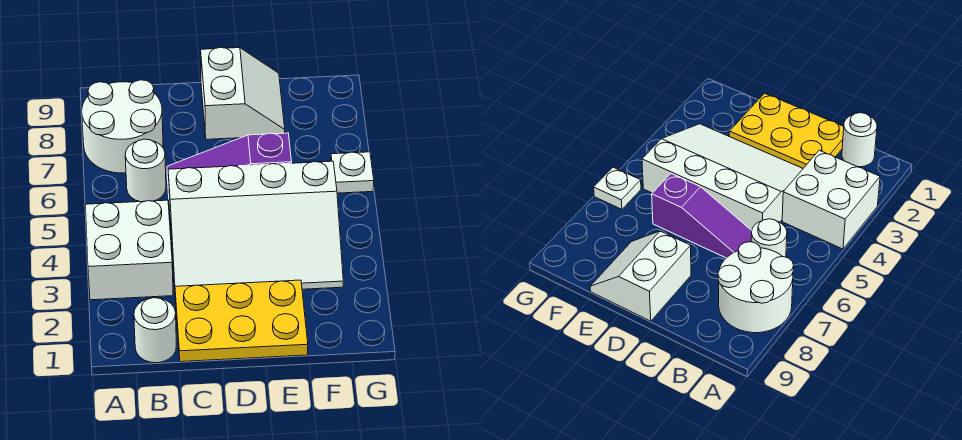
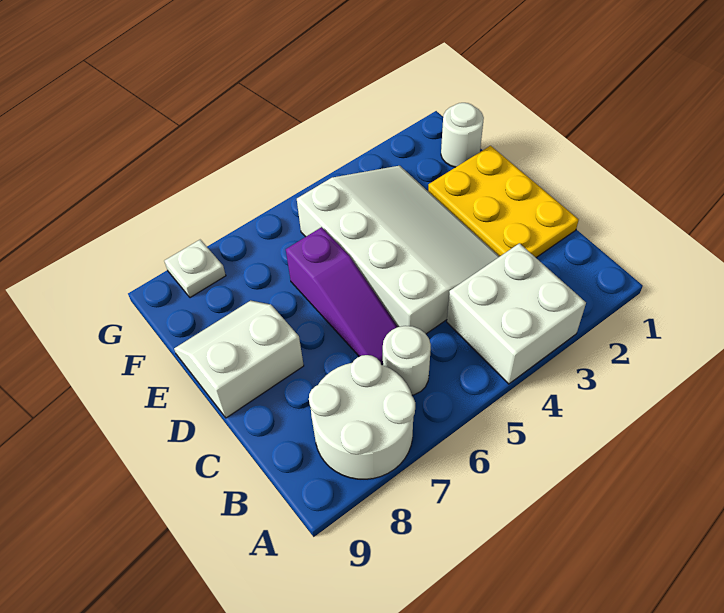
white round brick B1 level 1 -> white round brick F1 level 1
white plate G6 level 1 -> white plate G8 level 1

